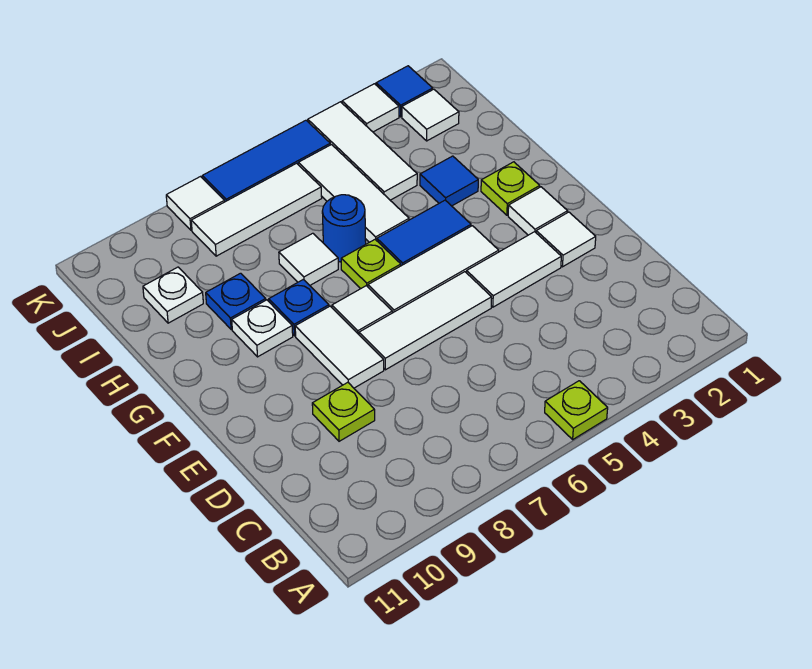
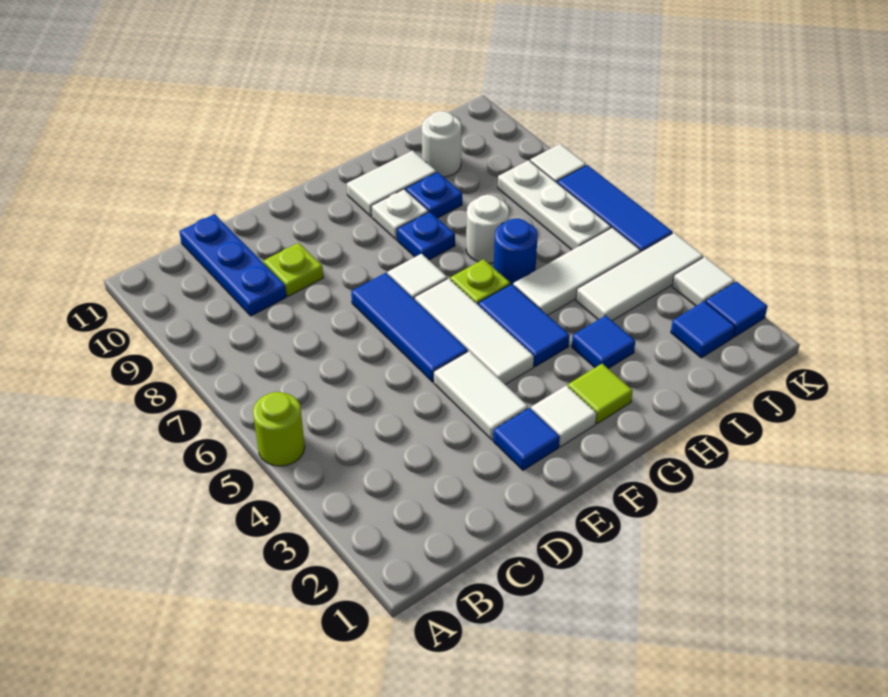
lime plate A5 level 1 -> lime round brick A5 level 1
none -> blue plate C9:C11 level 1
white tile E2 level 1 -> blue tile E2 level 1
white tile E5:E7 level 1 -> blue tile E5:E7 level 1
white tile E8:F8 level 1 -> white tile G10:H10 level 1
lime plate G2 level 1 -> lime tile G2 level 1
white tile H7 level 1 -> white round brick H7 level 1
white plate I10 level 1 -> white round brick I10 level 1
white tile J2 level 1 -> blue tile J2 level 1
white tile J6:J8 level 1 -> white plate J6:J8 level 1

